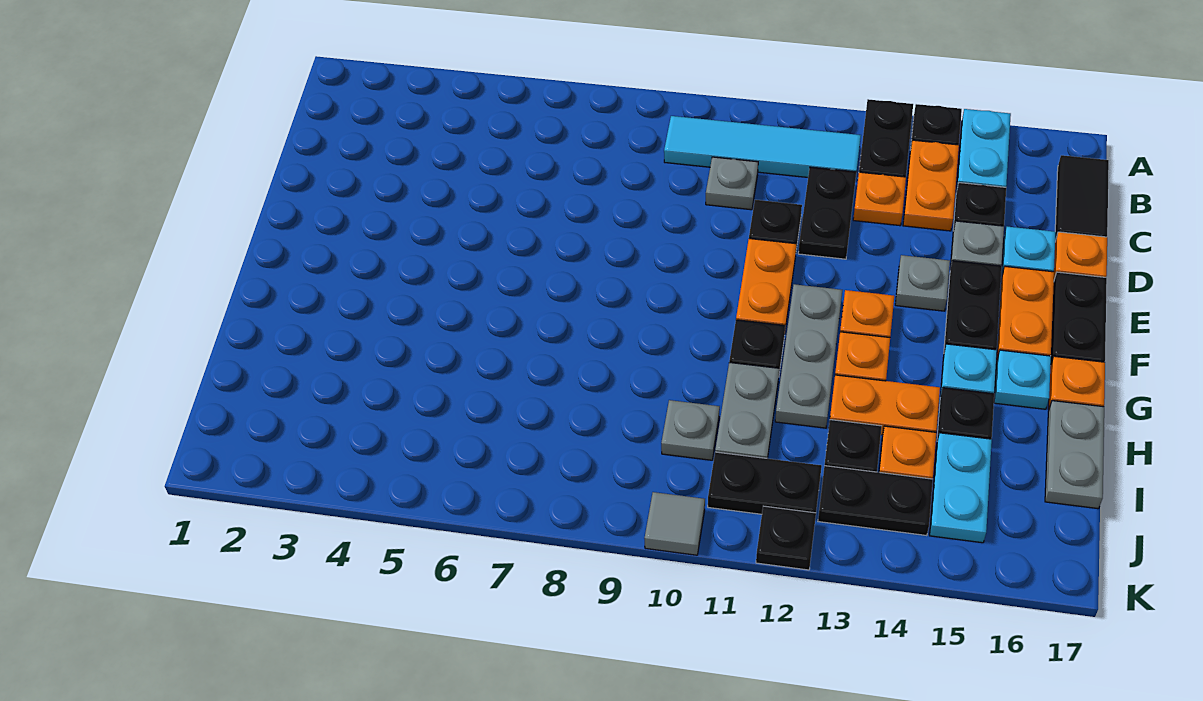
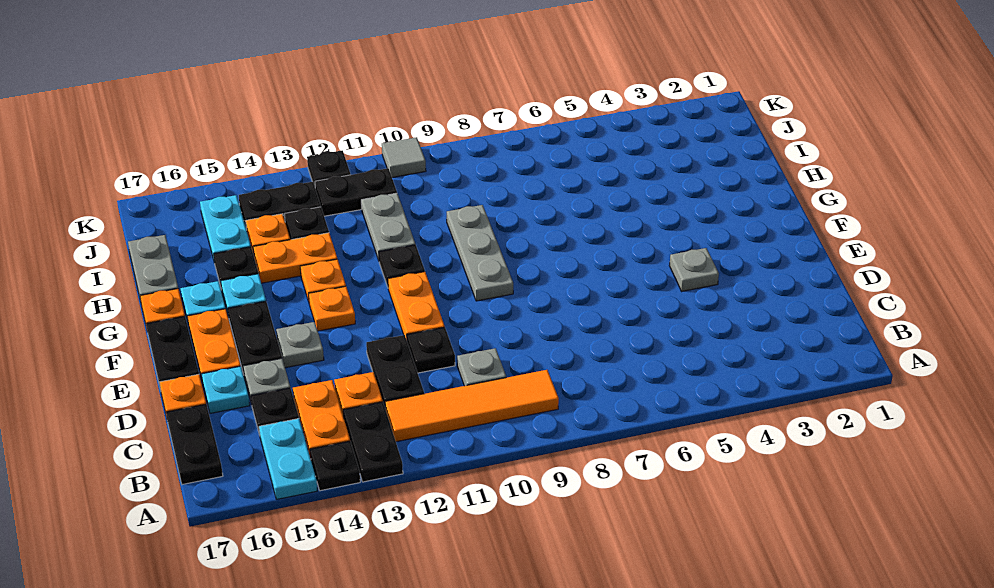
cyan tile B9:B12 level 1 -> orange tile B9:B12 level 1
black tile B17:C17 level 1 -> black plate B17:C17 level 1
grey plate F12:H12 level 1 -> grey plate F9:H9 level 1
grey plate I10 level 1 -> grey plate E4 level 1

